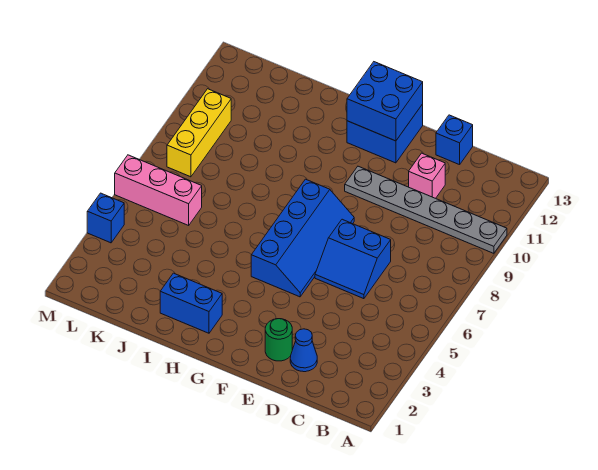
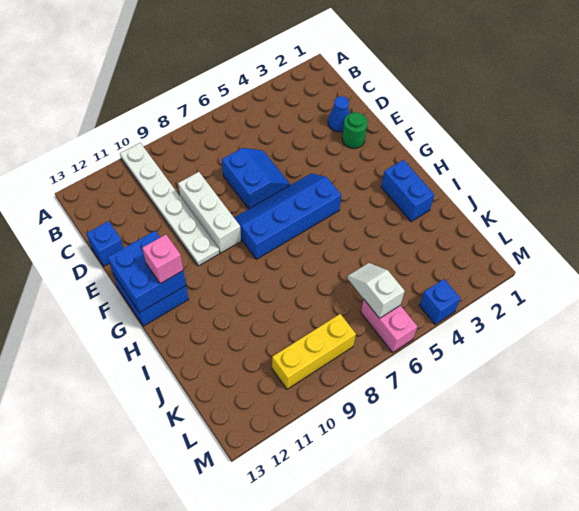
grey plate A10:F10 level 1 -> white plate A10:F10 level 1
none -> white brick D9:F9 level 1
pink brick D11 level 1 -> pink brick G12 level 3
pink brick K6:M6 level 1 -> pink brick L6:M6 level 1
none -> white slope K6:L6 level 2 top L

